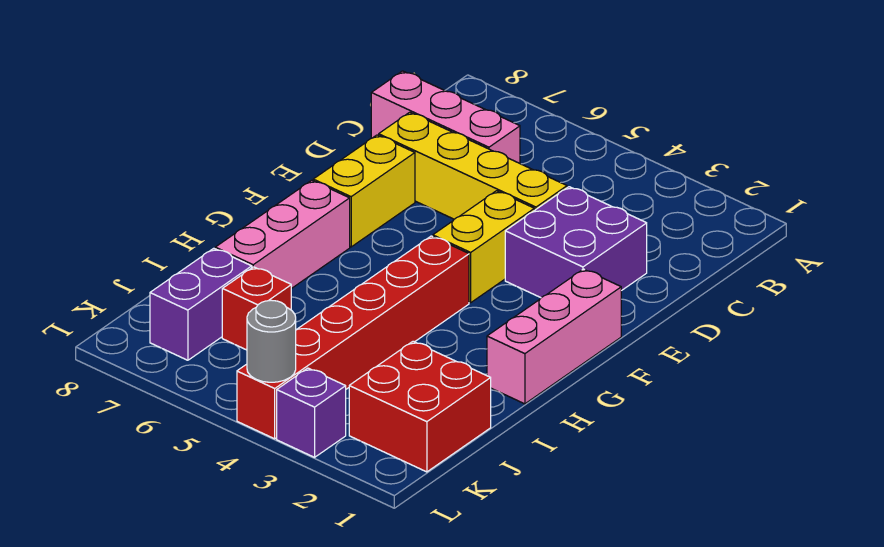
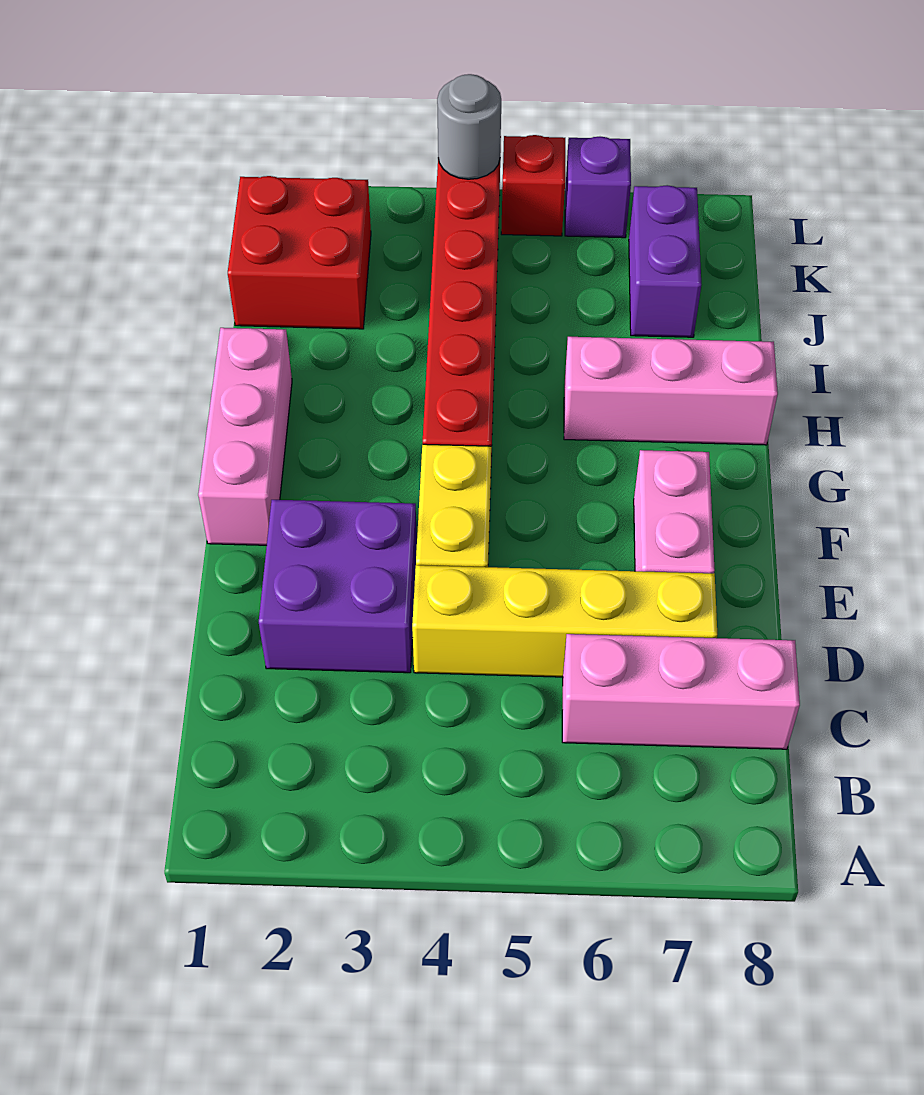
yellow brick E7:F7 level 1 -> pink brick E7:F7 level 1
pink brick G7:I7 level 1 -> pink brick H6:H8 level 1
red brick J6 level 1 -> red brick L5 level 1
purple brick L3 level 1 -> purple brick L6 level 1

